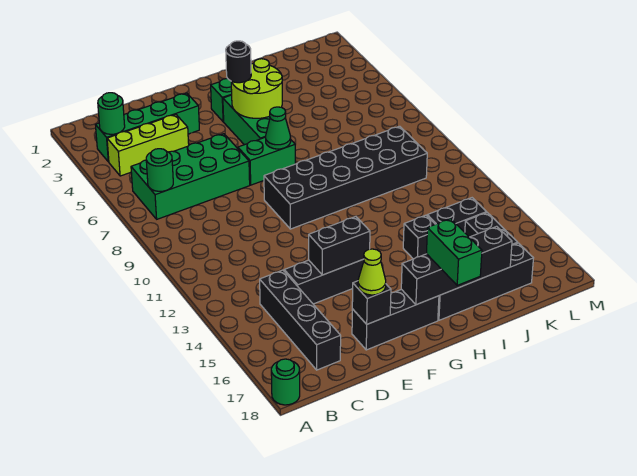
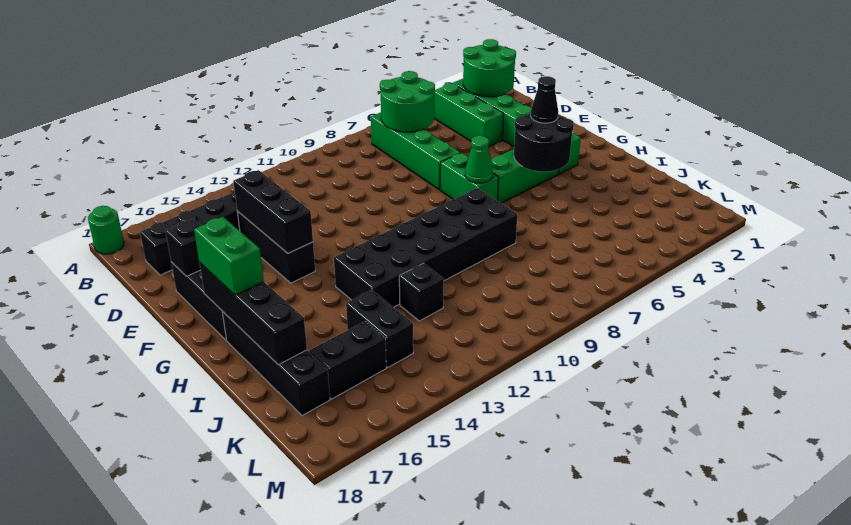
green round brick B3 level 2 -> green round brick B2:C3 level 2
lime brick B4:D4 level 1 -> green brick B4:D4 level 1
green brick B6:E7 level 1 -> green brick B7:E7 level 1
green round brick B7 level 2 -> green round brick B6:C7 level 2
black brick E14:F14 level 2 -> black brick D14:F14 level 2
lime cone E17 level 3 -> none
black brick F9:K10 level 1 -> black brick H8:I13 level 1
lime round brick G4:H5 level 2 -> black round brick G4:H5 level 2
black round brick G4 level 3 -> black cone G4 level 3
green brick H17:H18 level 3 -> green brick G17:H17 level 3
black brick I14 level 1 -> black brick J12 level 1

